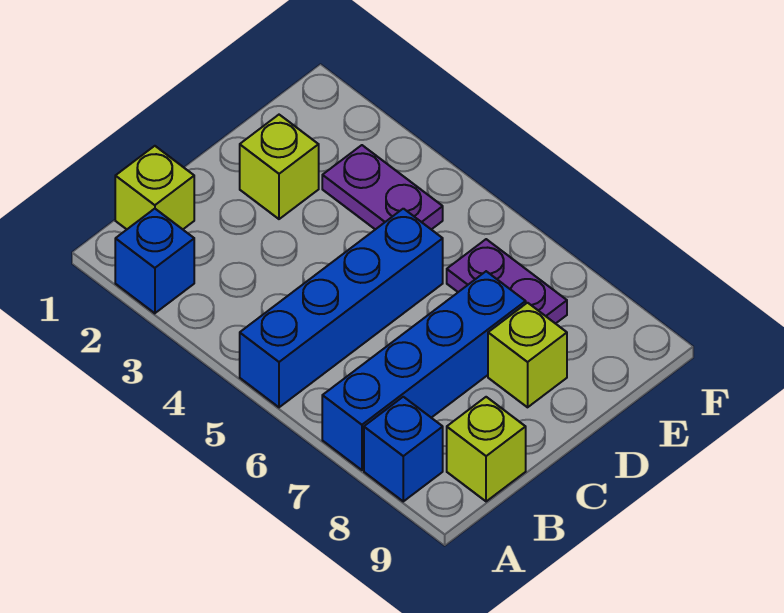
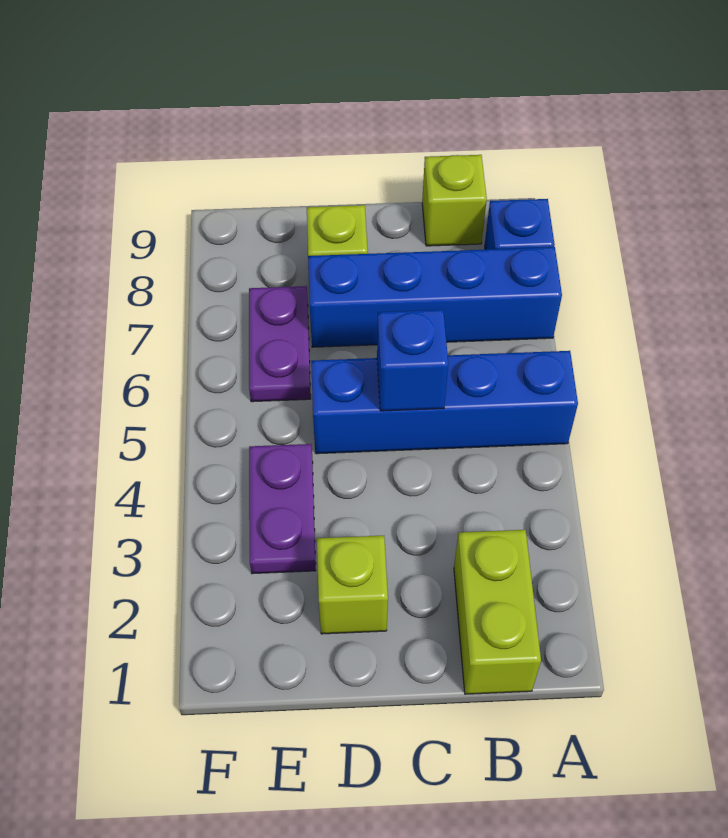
blue brick A2 level 1 -> blue brick C5 level 2
lime brick B1 level 1 -> lime brick B1:B2 level 1

